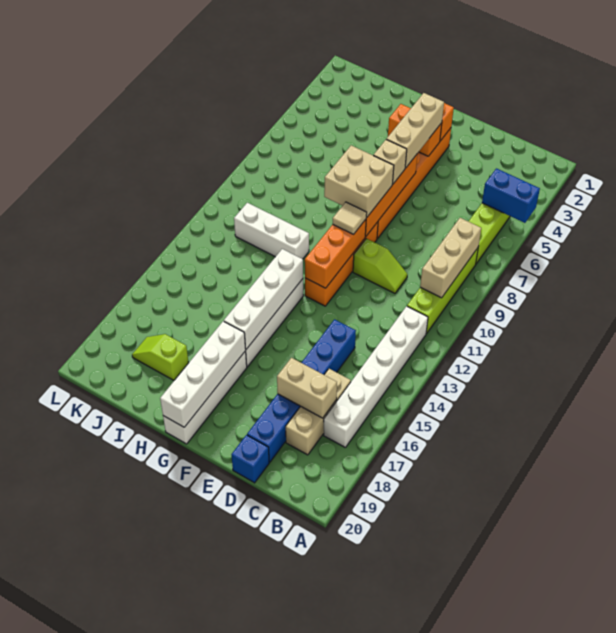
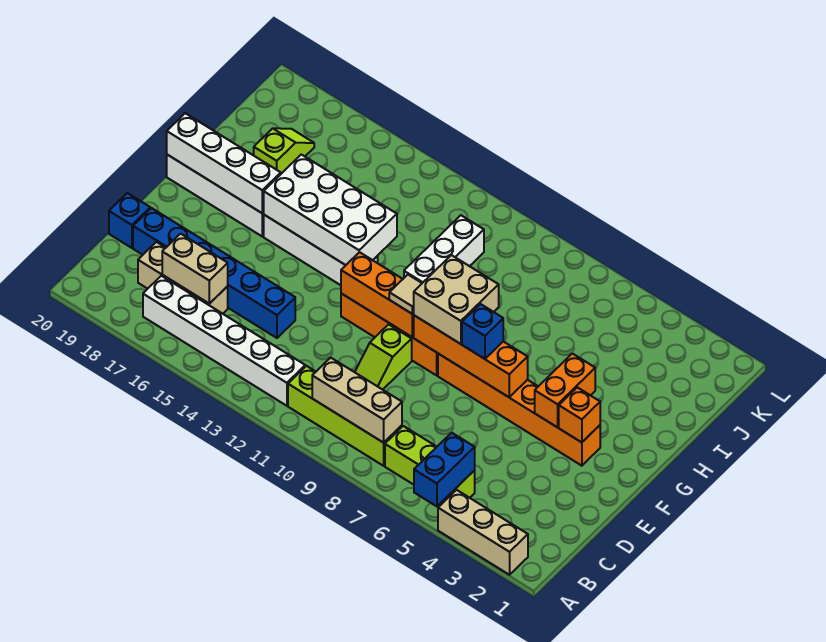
tan brick C17:D17 level 2 -> tan brick C16:C17 level 2
tan brick F4:F6 level 3 -> tan brick A2:A4 level 1
tan brick F7 level 3 -> blue brick F7 level 3
white brick G13:G16 level 2 -> white brick G13:H16 level 2

